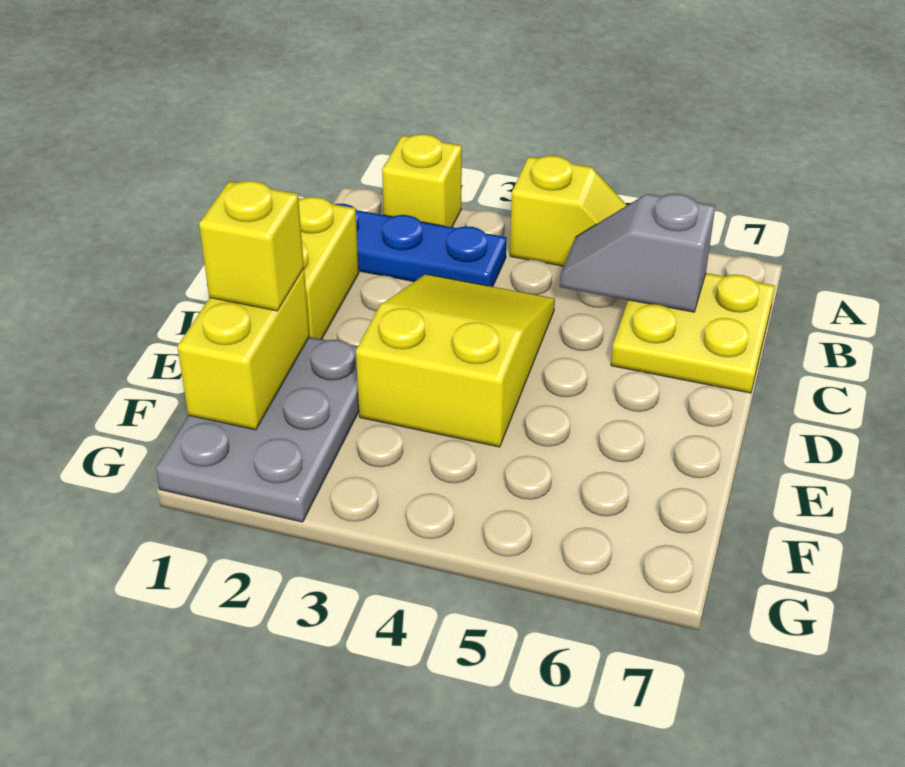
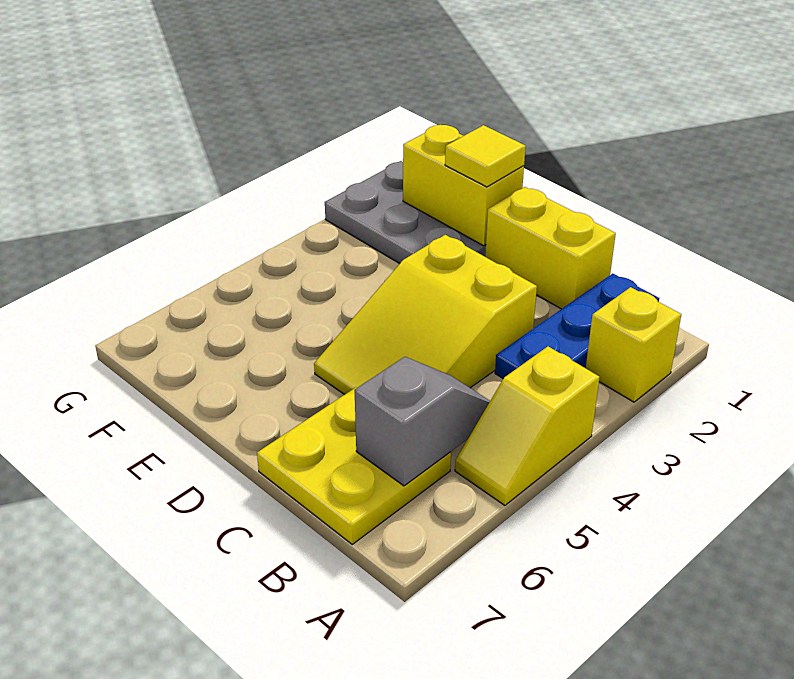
yellow slope C3:E4 level 1 top E -> yellow slope C3:D5 level 1 top 3
yellow brick E1 level 3 -> yellow tile E1 level 3

